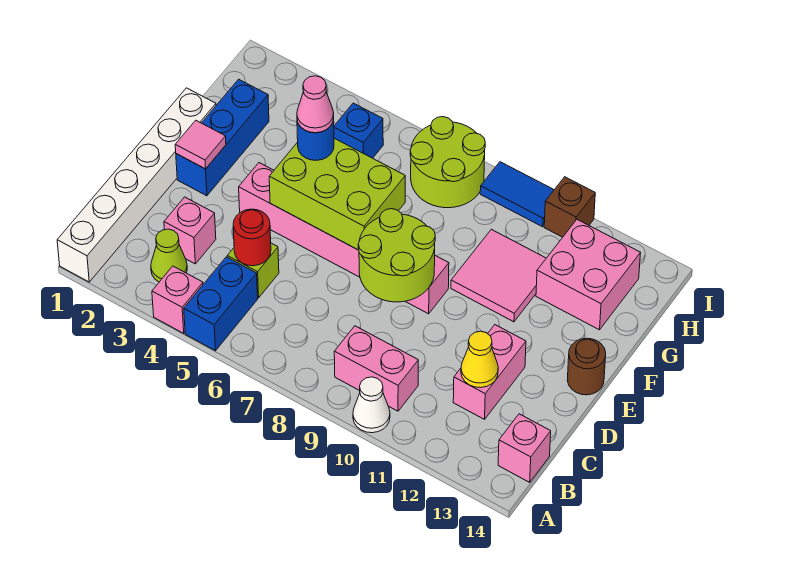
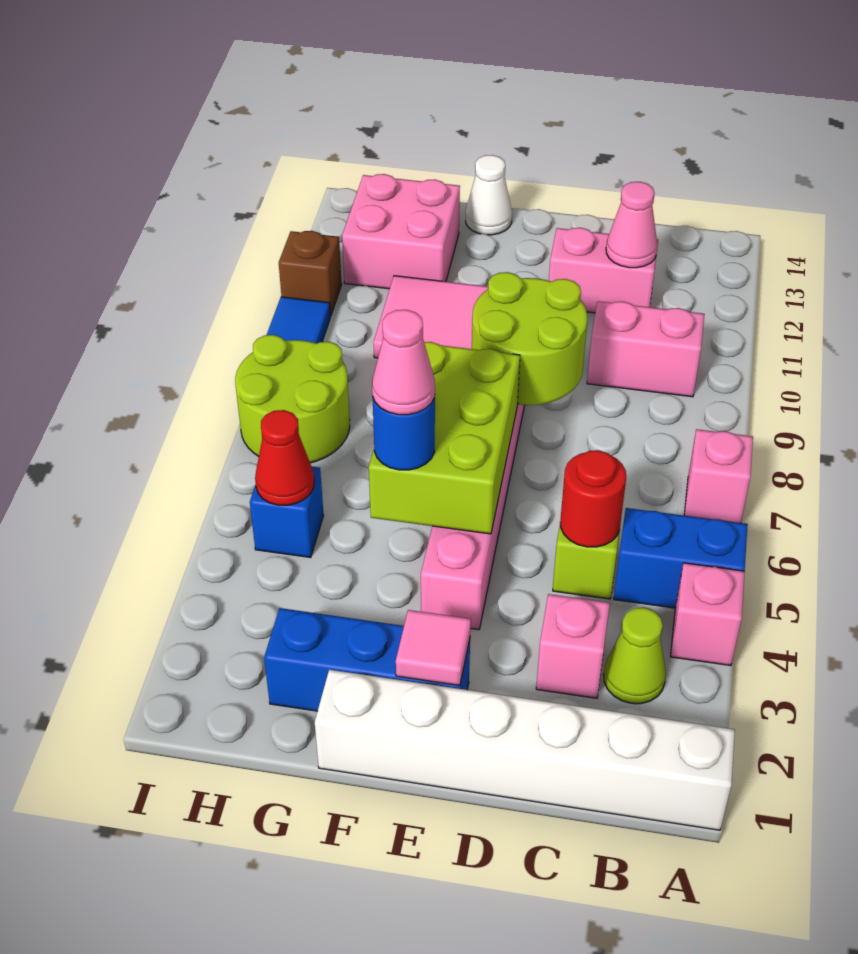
white cone A10 level 1 -> white cone F14 level 1
pink brick B9:B10 level 1 -> pink brick B10:C10 level 1
pink brick B14 level 1 -> pink brick A7 level 1
yellow cone C12 level 2 -> pink cone C12 level 2
brown round brick E14 level 1 -> none
none -> red cone H5 level 2

